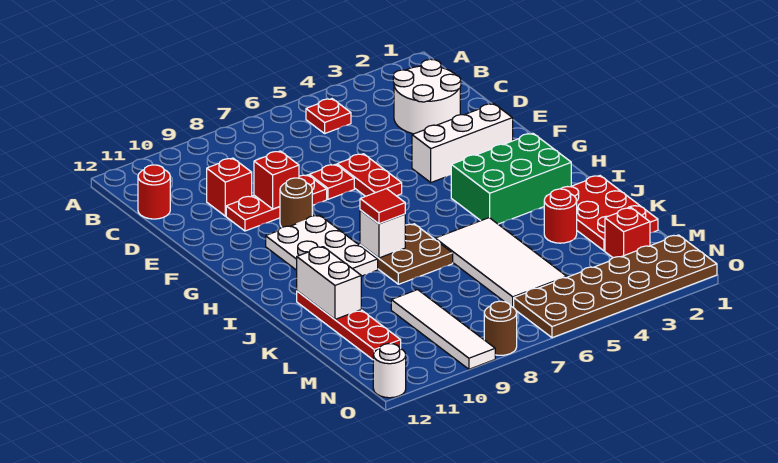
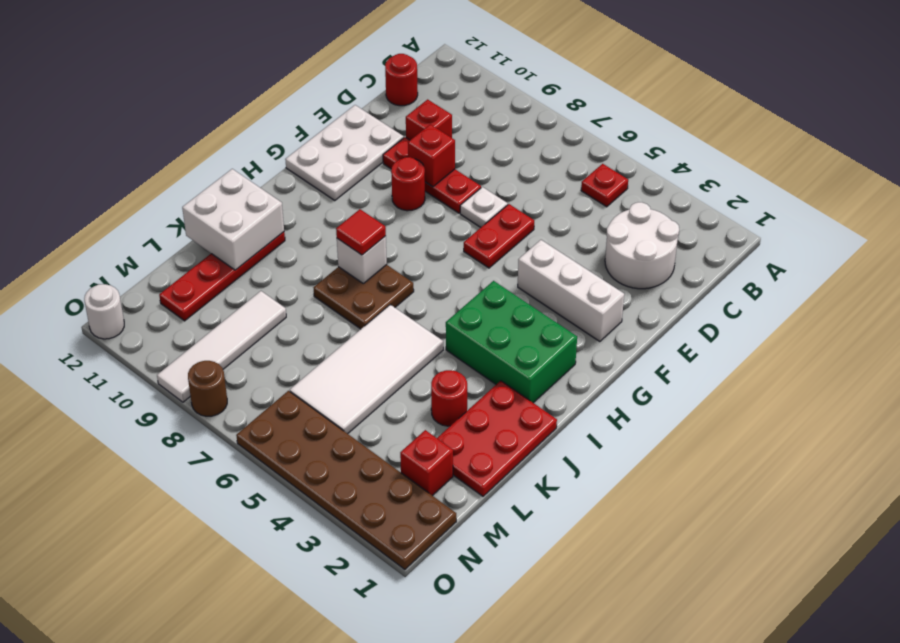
red plate E7 level 1 -> white plate E7 level 1
brown round brick F9 level 1 -> red round brick F9 level 1
white plate G9:I10 level 1 -> white plate E11:G12 level 1
white brick J11:K11 level 2 -> white brick J11:K12 level 2

